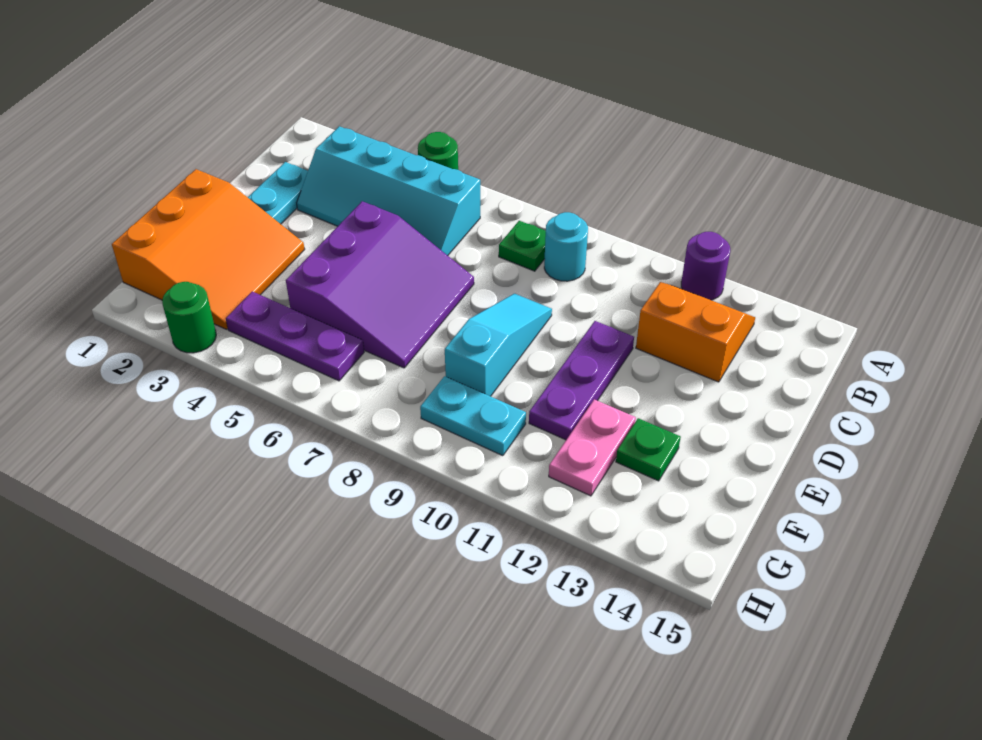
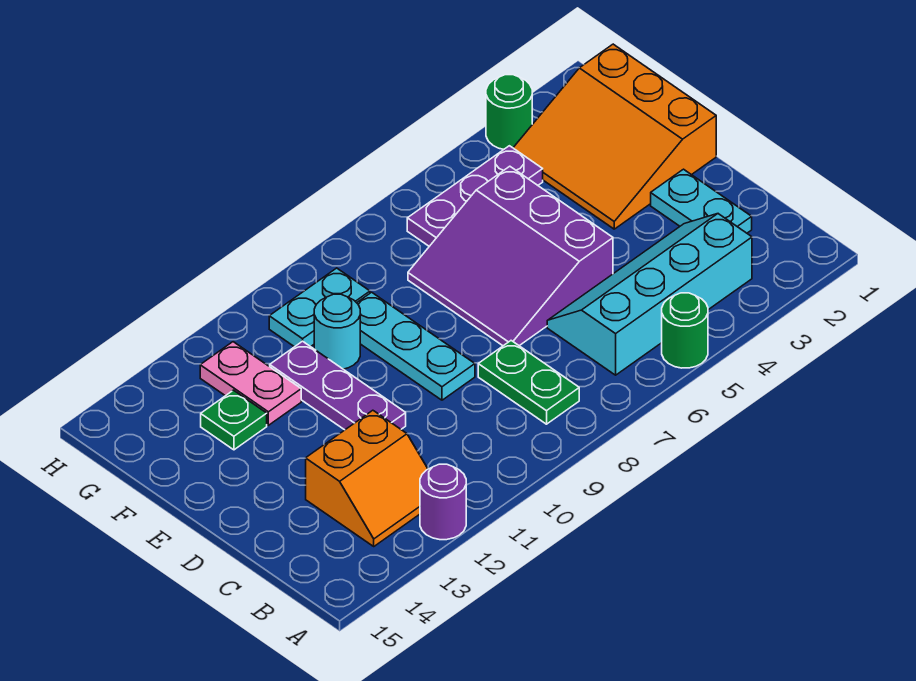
green plate B8 level 1 -> green plate B8:C8 level 1
cyan round brick B9 level 1 -> cyan round brick F10 level 1
cyan slope D9:F9 level 1 top F -> cyan plate D9:F9 level 1

